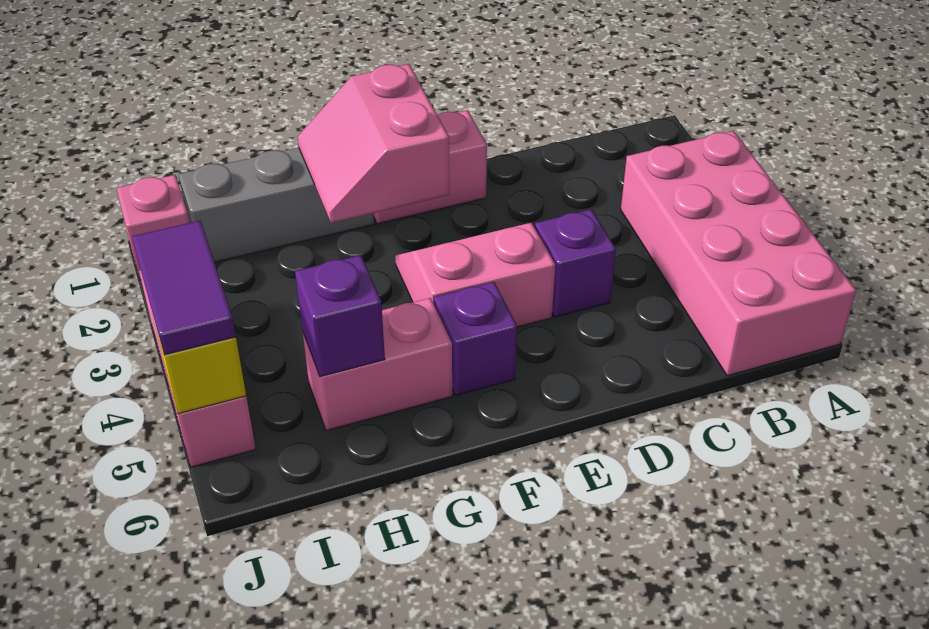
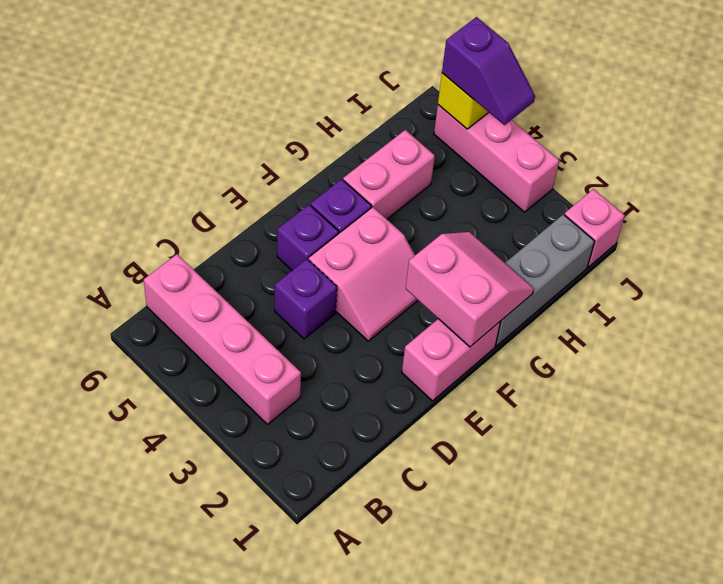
pink brick A3:B6 level 1 -> pink brick B3:B6 level 1
purple brick H5 level 2 -> purple brick E5 level 1
purple tile J4:J5 level 3 -> purple slope J4:J5 level 3 top 5

